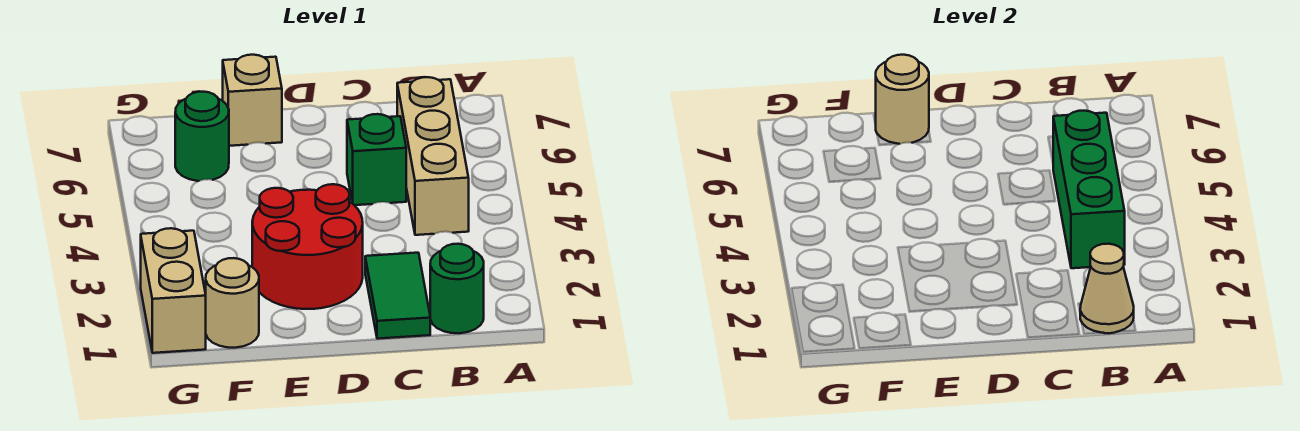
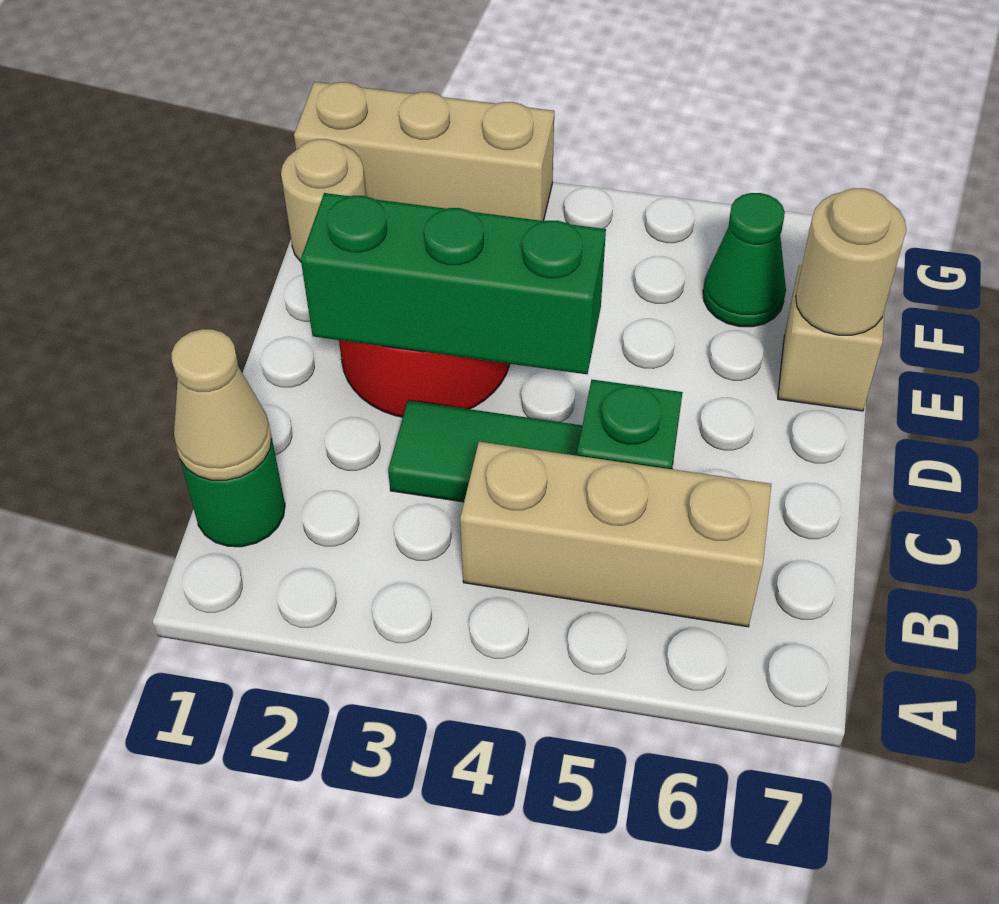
green brick B3:B5 level 2 -> green brick D2:D4 level 2
green tile C1:C2 level 1 -> green tile C3:C4 level 1
green round brick F6 level 1 -> green cone F6 level 1
tan brick G1:G2 level 1 -> tan brick G1:G3 level 1

